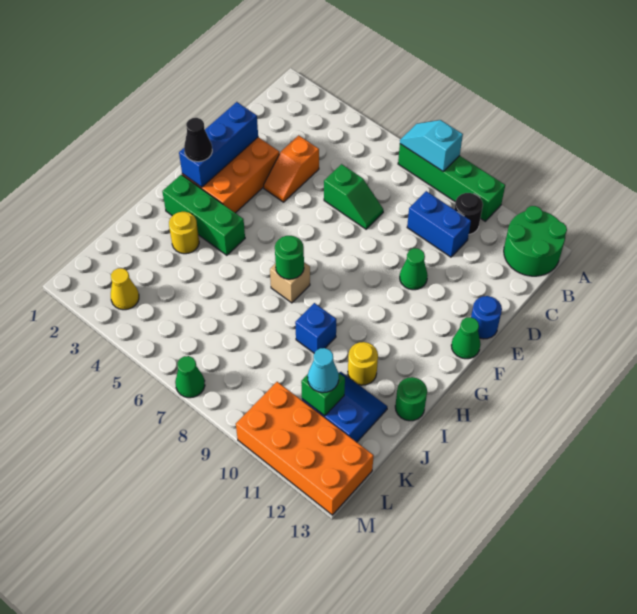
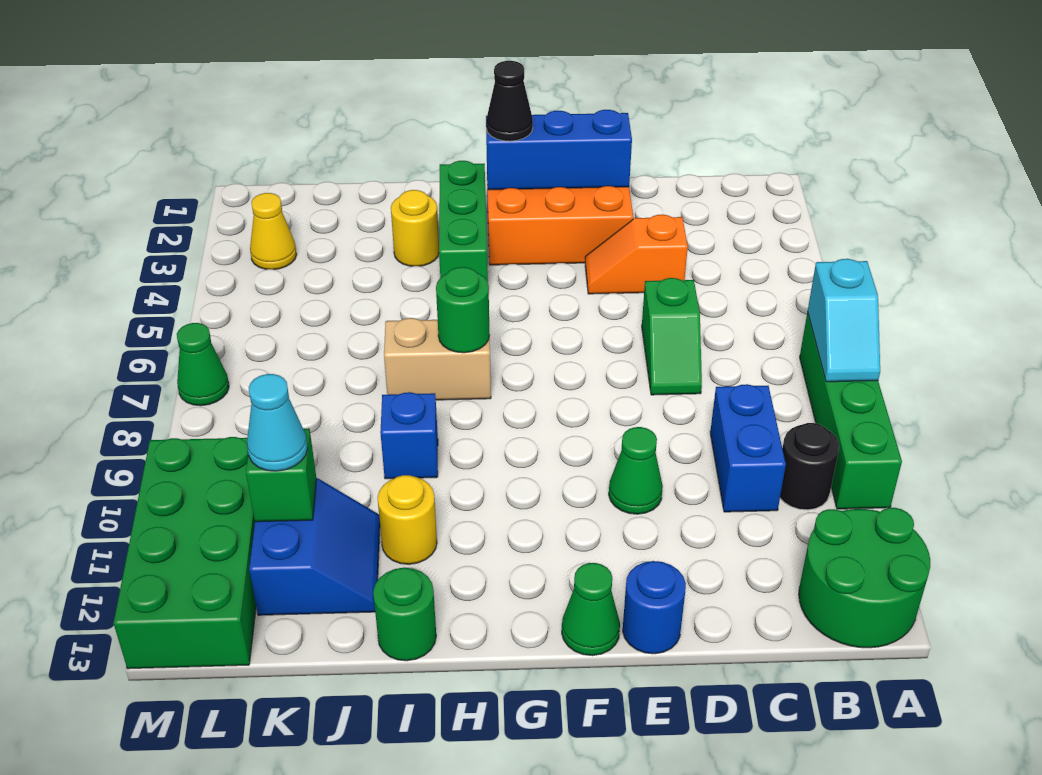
cyan slope A7:A8 level 2 top 8 -> cyan slope A7:A8 level 2 top 7
tan brick H7 level 1 -> tan brick H7:I7 level 1
orange brick L10:M13 level 1 -> green brick L10:M13 level 1

